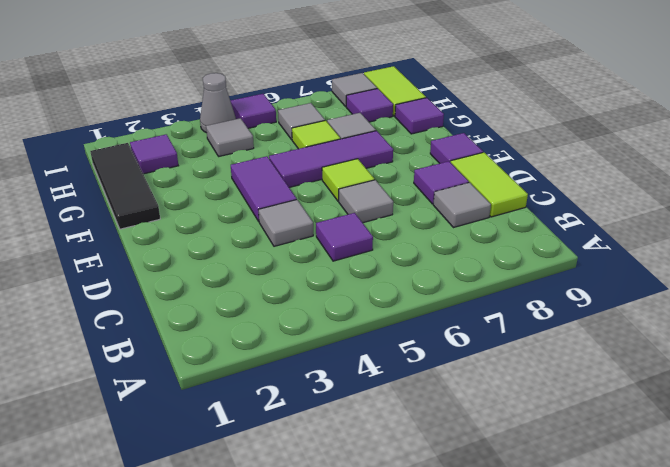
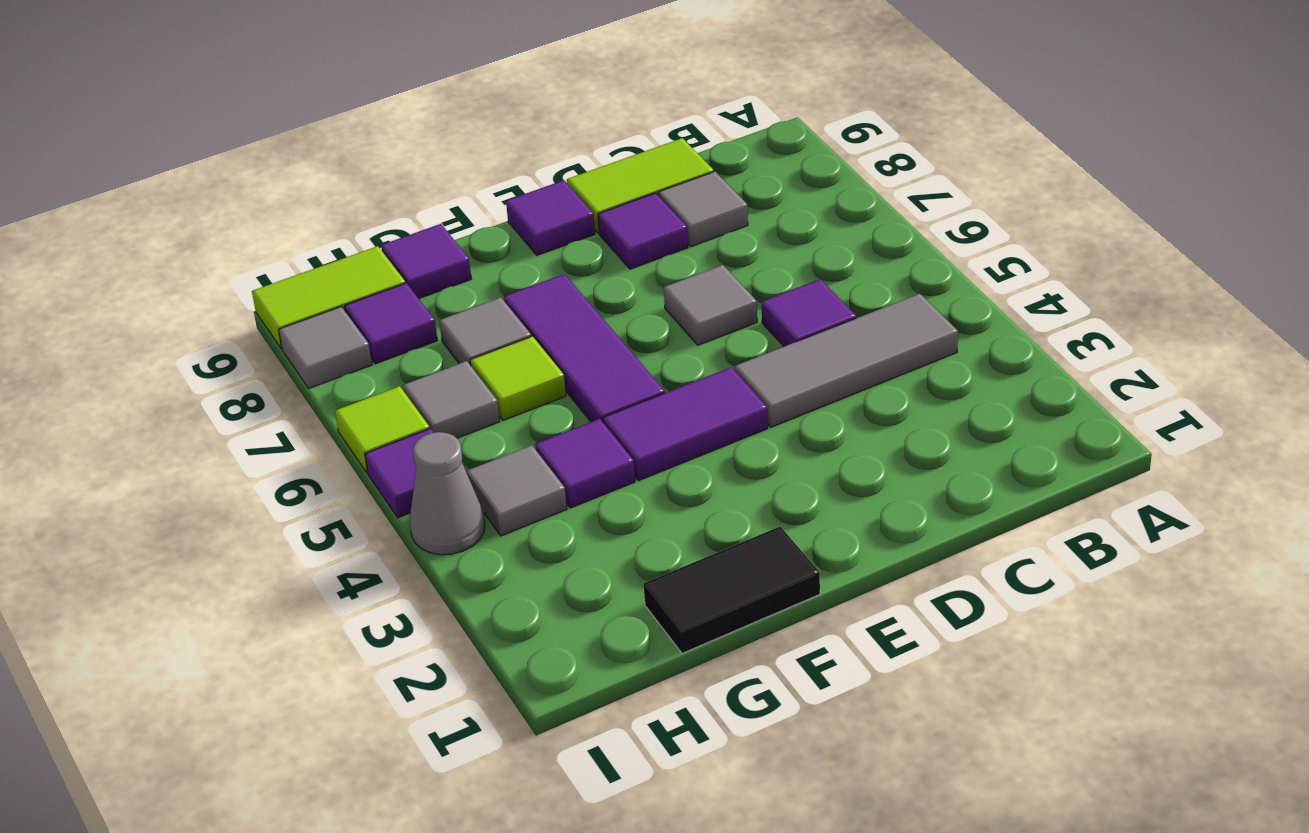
grey tile D4 level 1 -> grey tile B4:D4 level 1
lime tile E6 level 1 -> lime tile I6 level 1
black tile F1:H1 level 1 -> black tile F1:G1 level 1
purple tile H2 level 1 -> purple tile G4 level 1

